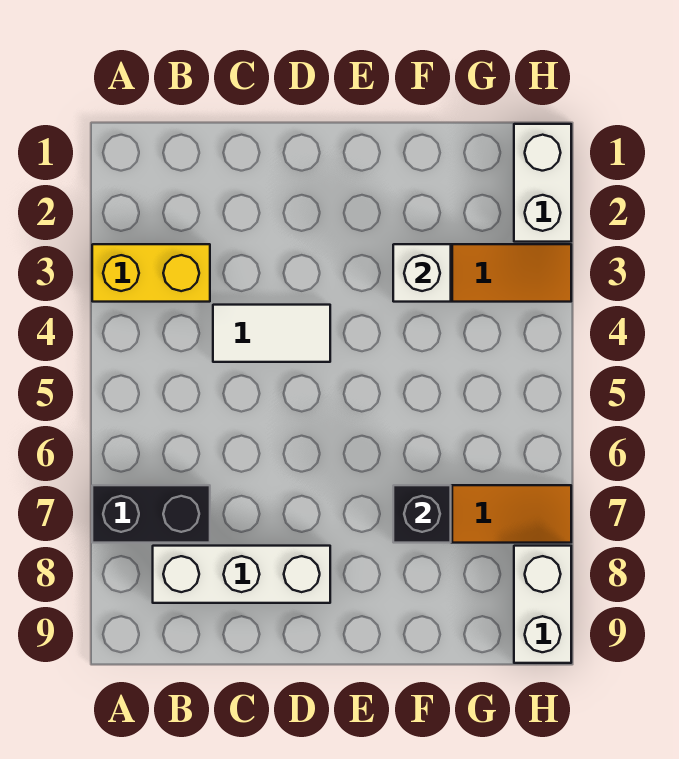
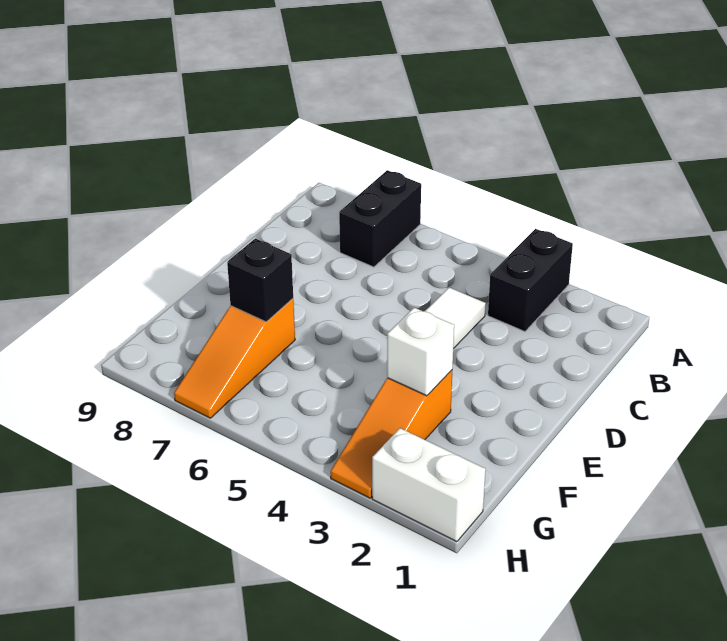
yellow brick A3:B3 level 1 -> black brick A3:B3 level 1
white brick B8:D8 level 1 -> none
white brick H8:H9 level 1 -> none

